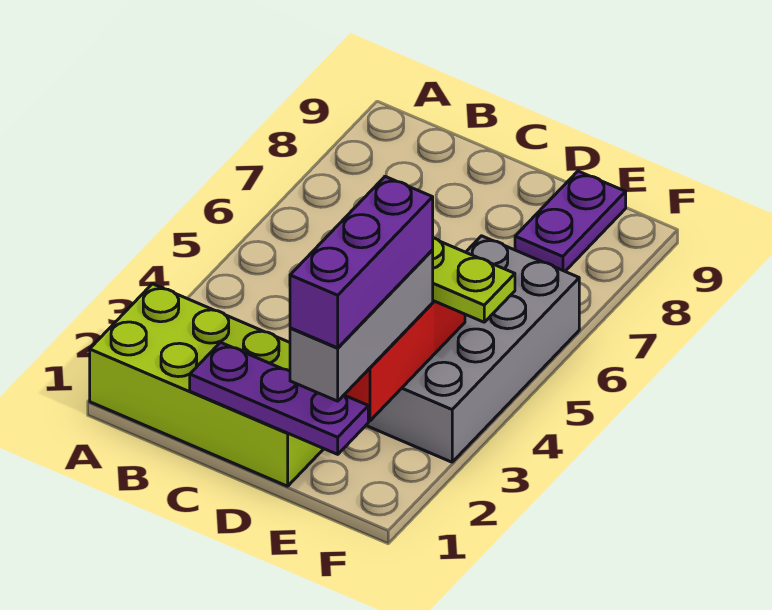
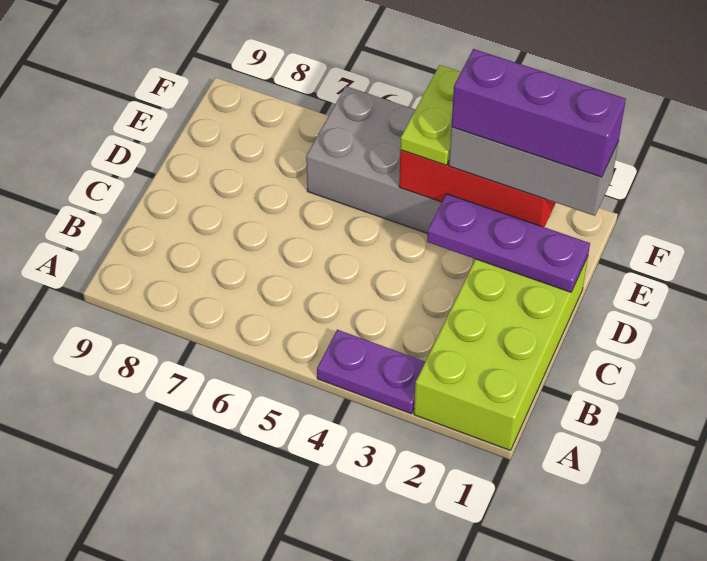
purple plate C1:E1 level 2 -> purple plate D1:D3 level 2
purple plate E8:E9 level 1 -> purple plate A3:A4 level 1

